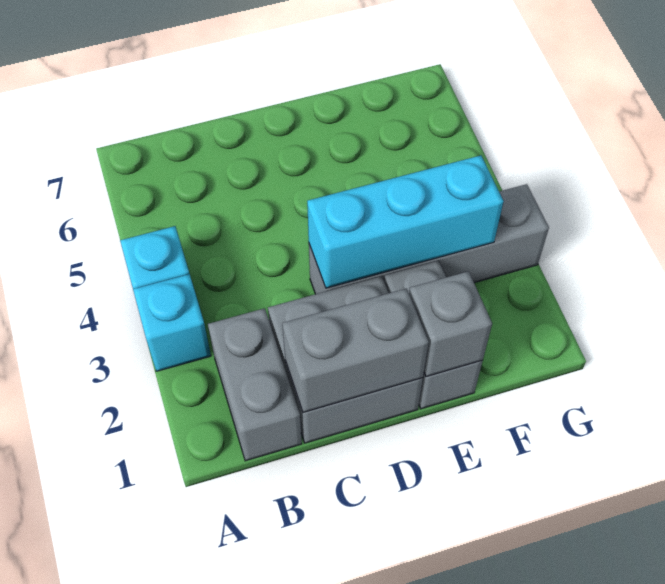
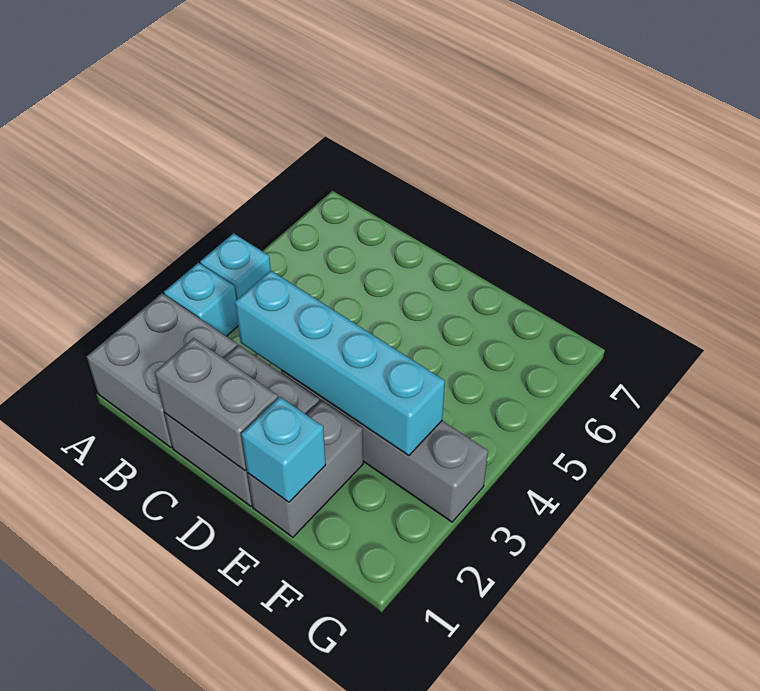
grey brick B1:B2 level 1 -> grey brick A1:B2 level 1
cyan brick D3:F3 level 2 -> cyan brick C3:F3 level 2
grey brick E1 level 2 -> cyan brick E1 level 2

